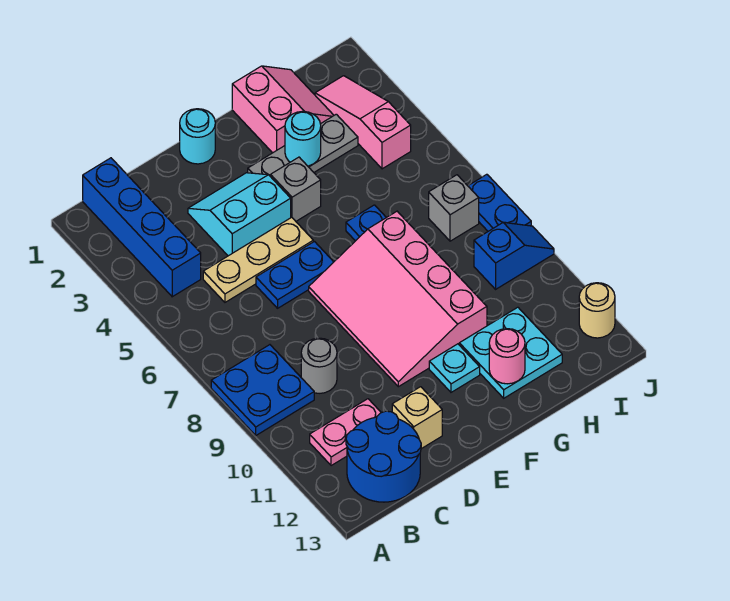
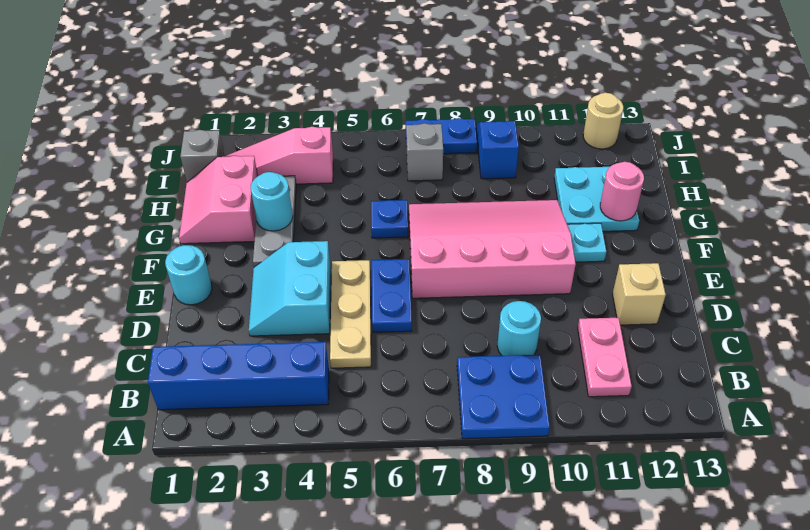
blue round brick B12:C13 level 1 -> none
grey round brick C9 level 1 -> cyan round brick C9 level 1
pink slope E7:G10 level 1 top G -> pink slope E7:G10 level 1 top E
grey brick F4 level 1 -> grey brick I1 level 1
pink slope G1:H2 level 1 top G -> pink slope G1:H2 level 1 top 2

